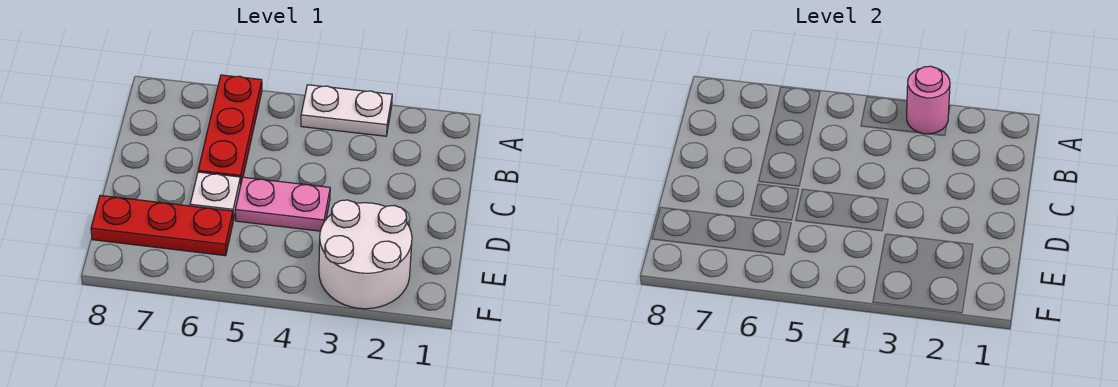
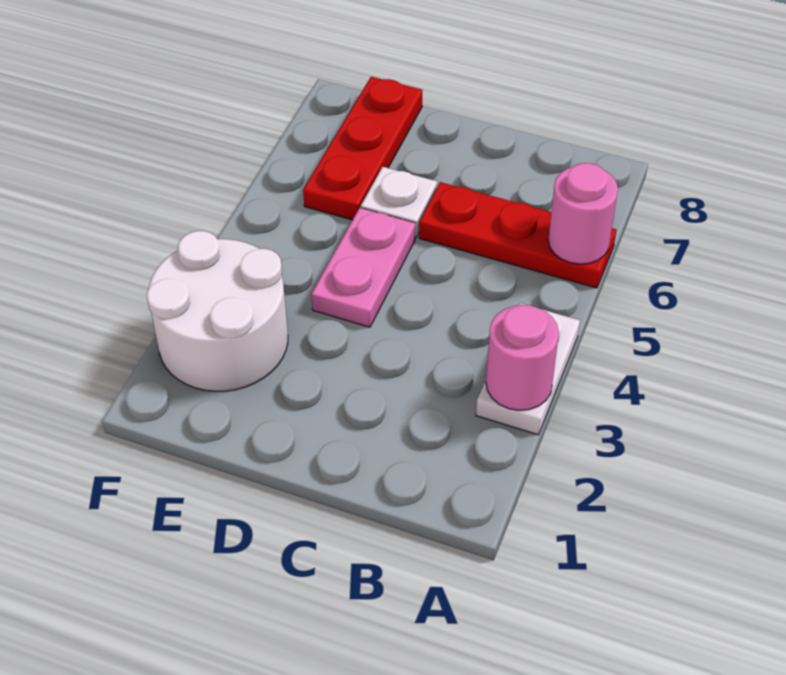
none -> pink round brick A6 level 2

